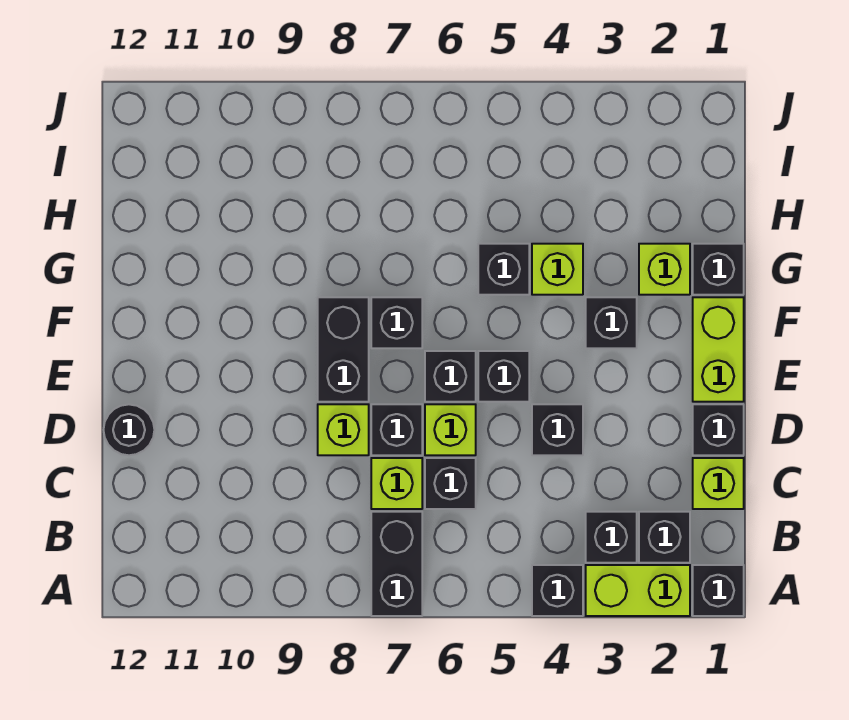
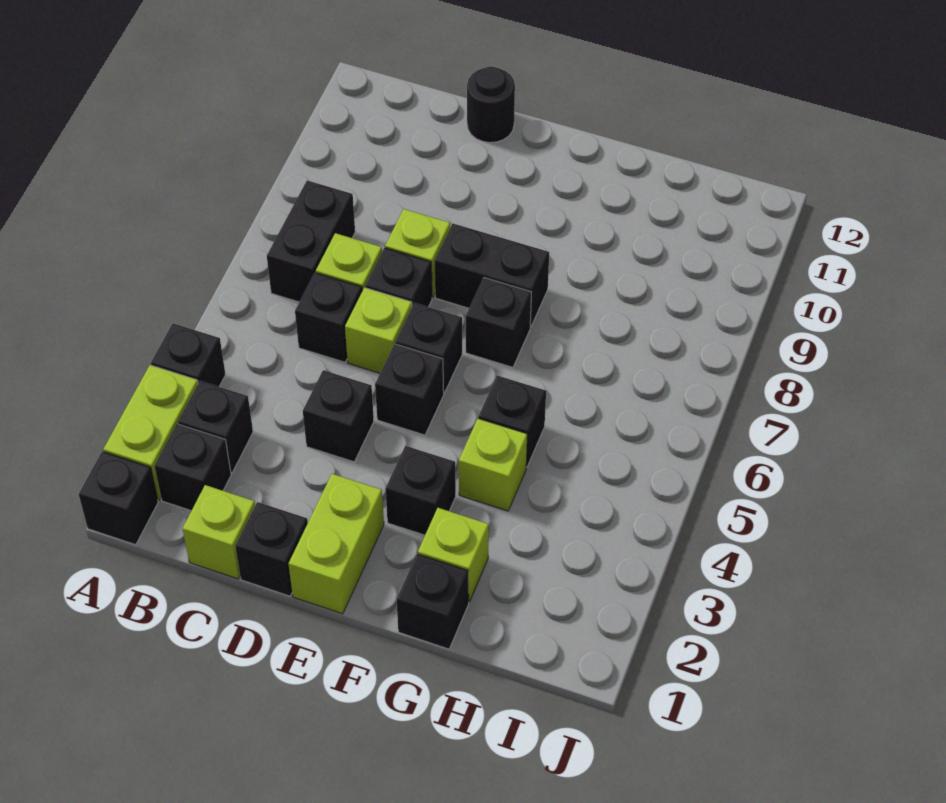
black brick A7:B7 level 1 -> black brick B7:B8 level 1
lime brick E1:F1 level 1 -> lime brick E1:E2 level 1

